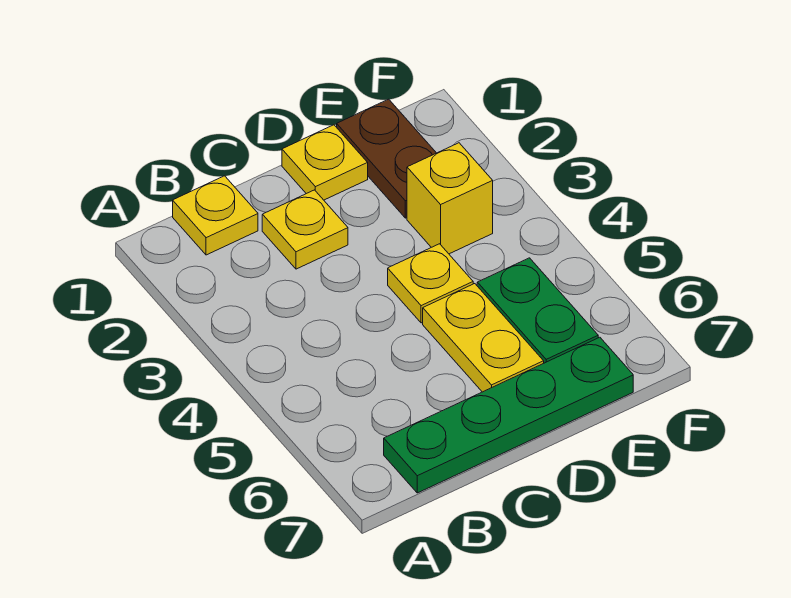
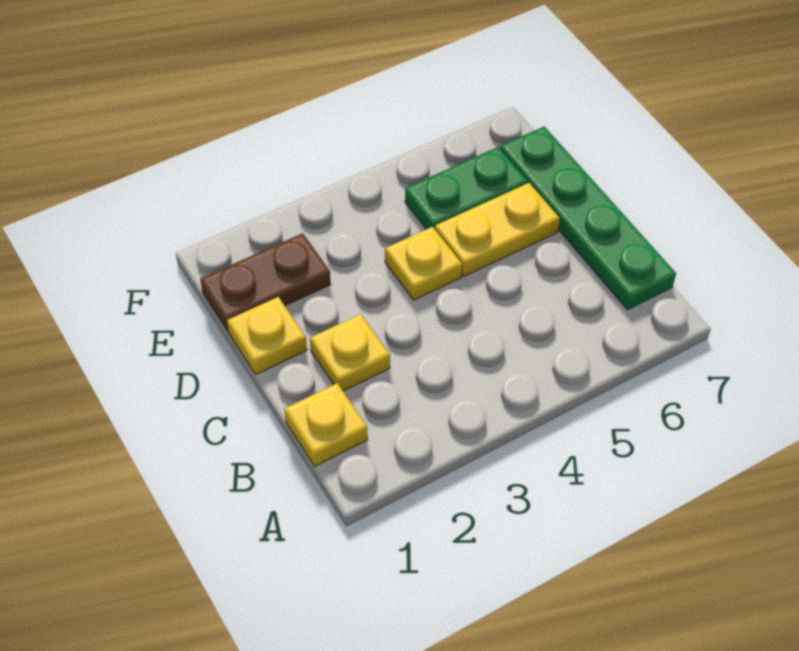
yellow brick E3 level 1 -> none

